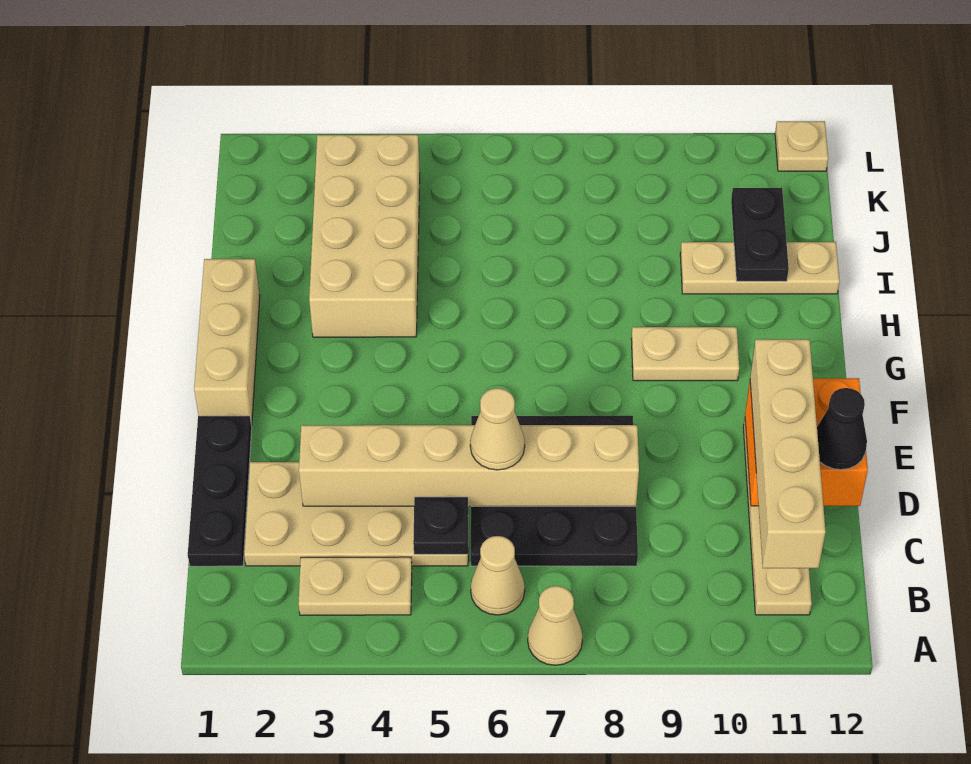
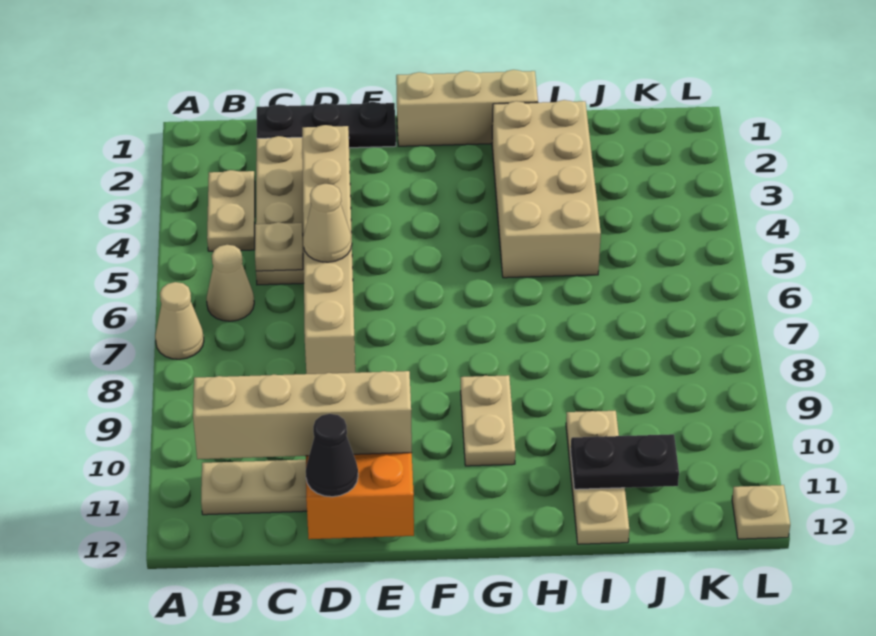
black plate C5 level 2 -> tan plate C5 level 2
black plate C6:E8 level 1 -> none
tan brick H3:K4 level 1 -> tan brick H2:I5 level 1

